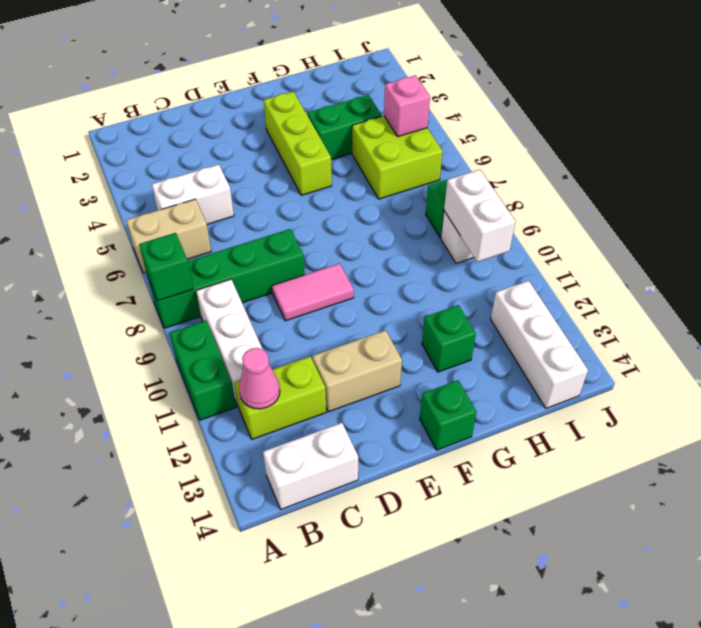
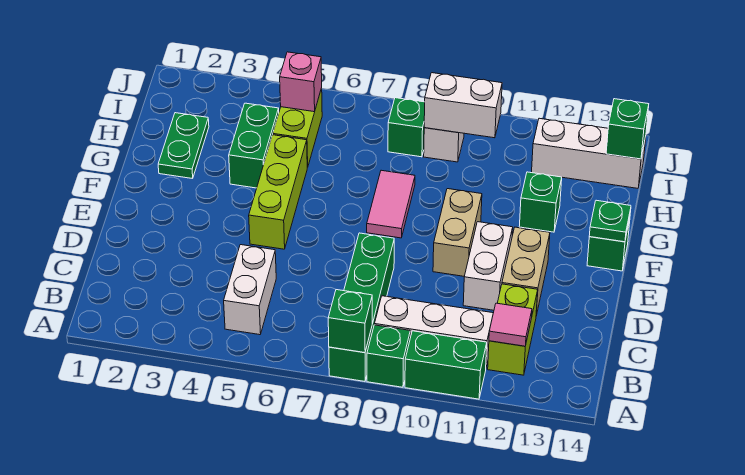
tan brick A6:B6 level 1 -> tan brick E10:F10 level 1
none -> green brick A9 level 1
pink cone B12 level 2 -> pink tile B12 level 2
white brick B14:C14 level 1 -> white brick D11:E11 level 1
pink tile D9:E9 level 1 -> pink tile F8:G8 level 1
lime brick F3:F5 level 1 -> lime brick E5:G5 level 1
none -> green plate F14 level 2
none -> green plate G2:H2 level 1
lime brick H5:I6 level 1 -> lime brick H5:I5 level 1
none -> green brick I14 level 2

